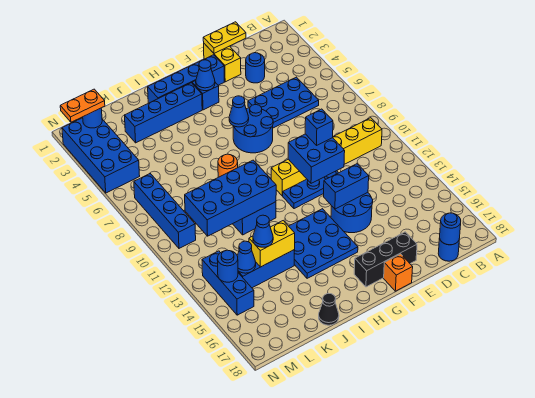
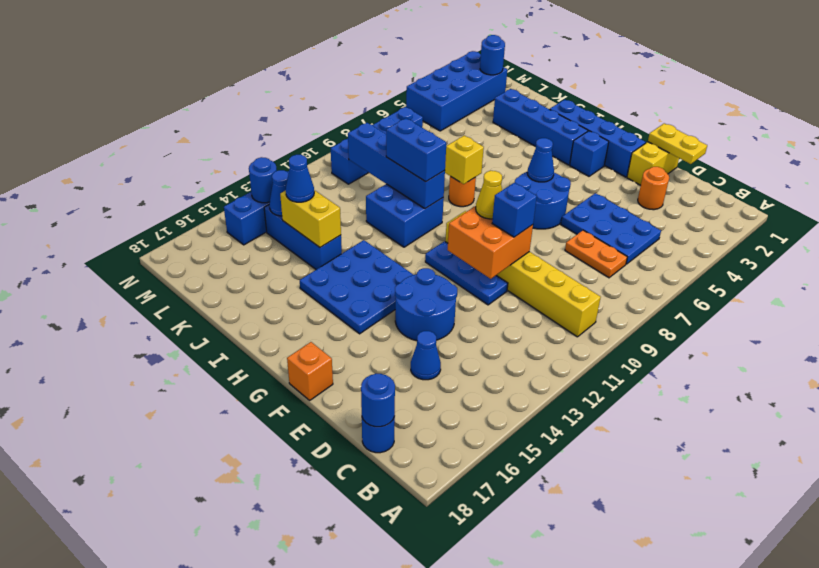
blue round brick D3 level 1 -> orange round brick D3 level 1
blue brick E10:F11 level 2 -> orange brick E10:F11 level 2
blue brick E13:F13 level 2 -> blue brick I10:J10 level 3
black brick E17:G17 level 1 -> none
none -> yellow cone F10 level 3
blue cone G3 level 2 -> blue cone D15 level 1
none -> yellow brick I8 level 2
blue brick I10:L11 level 2 -> blue brick I10:L10 level 2
black cone J18 level 1 -> none
orange plate M2:N2 level 3 -> orange plate C7:D7 level 1

